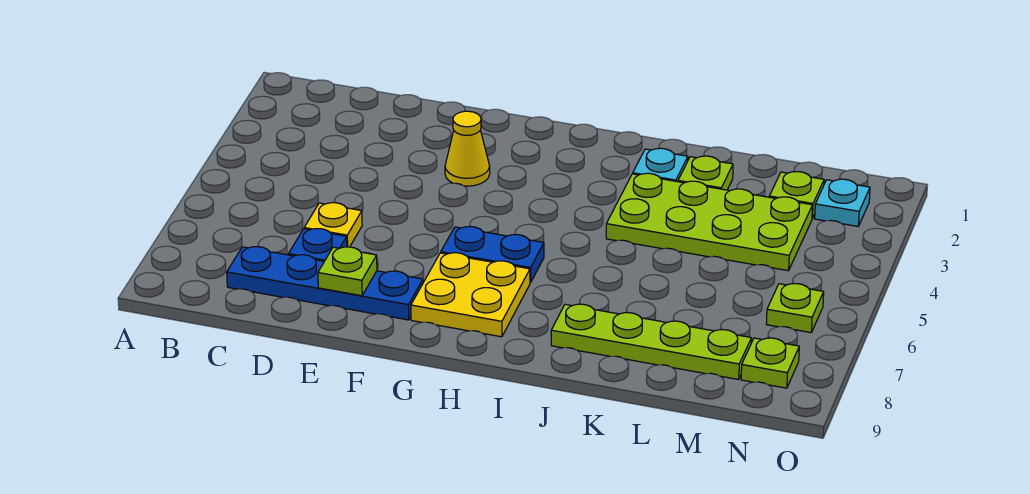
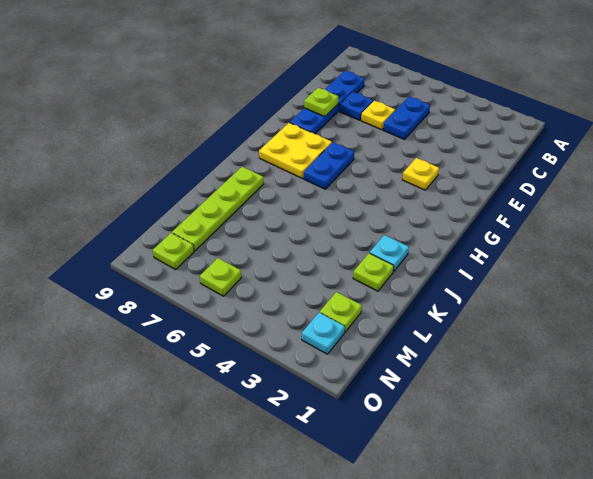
none -> blue plate C5:D5 level 1
yellow cone F3 level 1 -> yellow plate F3 level 1
lime plate J3:M4 level 1 -> none

